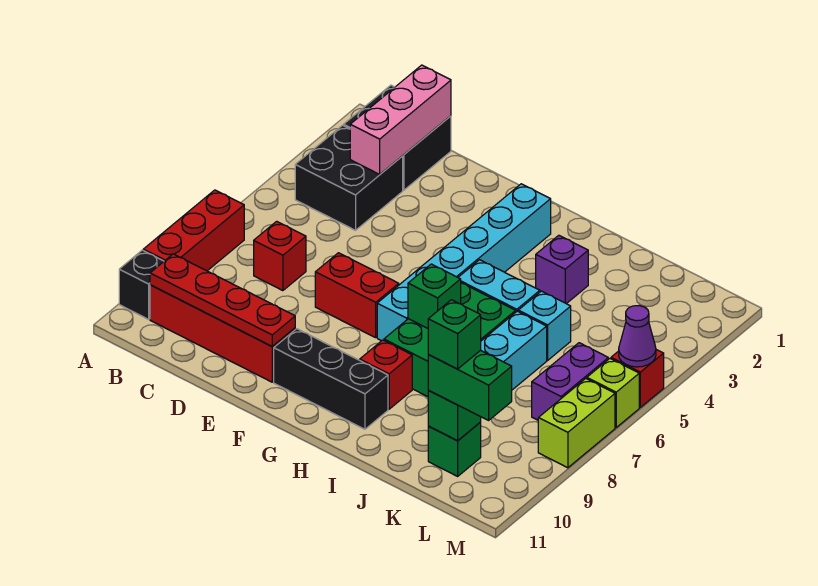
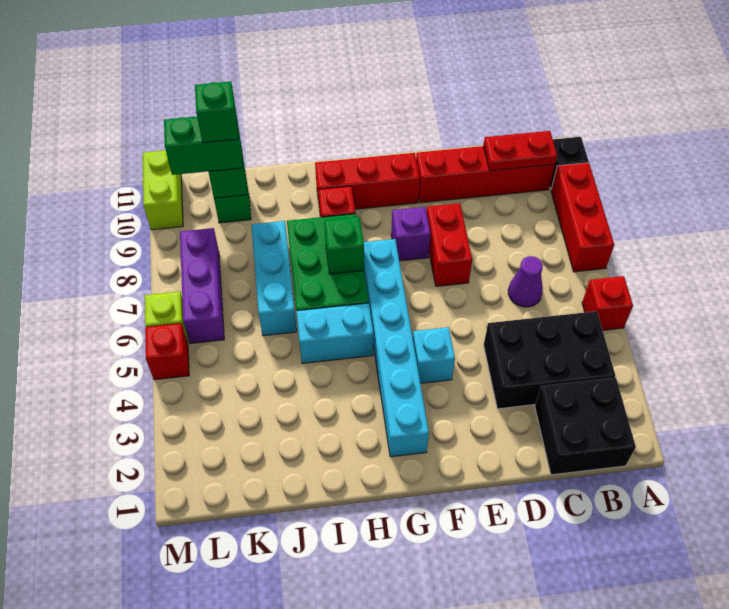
black brick B3:C4 level 1 -> black brick B3:D4 level 1
red plate B10:E10 level 2 -> red plate B10:C10 level 2
pink brick C1:C3 level 2 -> none
red brick C7 level 1 -> red brick A5 level 1
red brick E7:F7 level 1 -> red brick E7:E8 level 1
black brick F10:H10 level 1 -> red brick F10:H10 level 1
purple brick I3 level 1 -> purple brick F8 level 1
cyan brick J5 level 1 -> cyan brick F4 level 1
purple brick L6:L7 level 1 -> purple brick L6:L8 level 1
purple cone M5 level 2 -> purple cone C6 level 1
lime brick M7:M8 level 1 -> lime brick M10:M11 level 1

